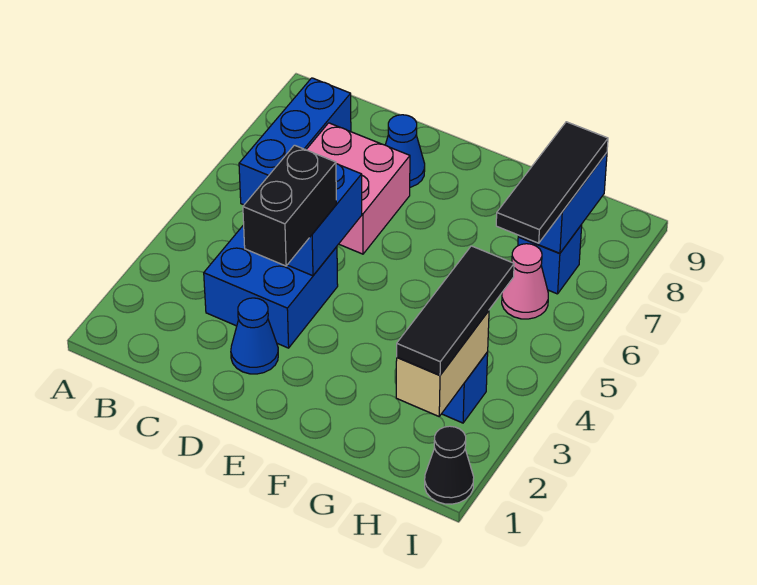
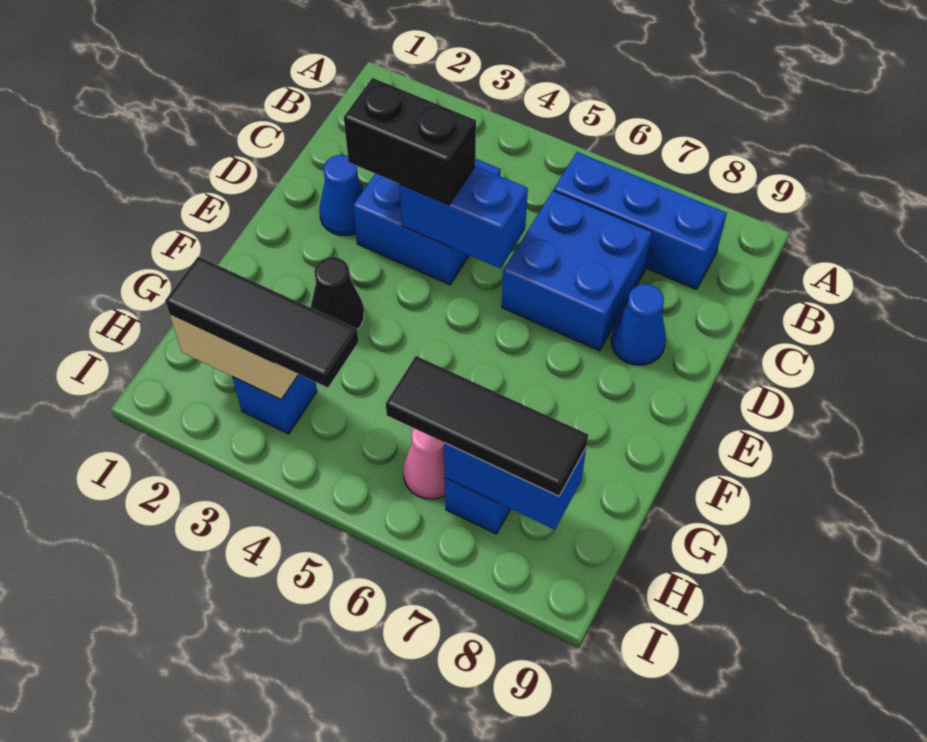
pink brick C6:D7 level 1 -> blue brick C6:D7 level 1
black cone I1 level 1 -> black cone F3 level 1

